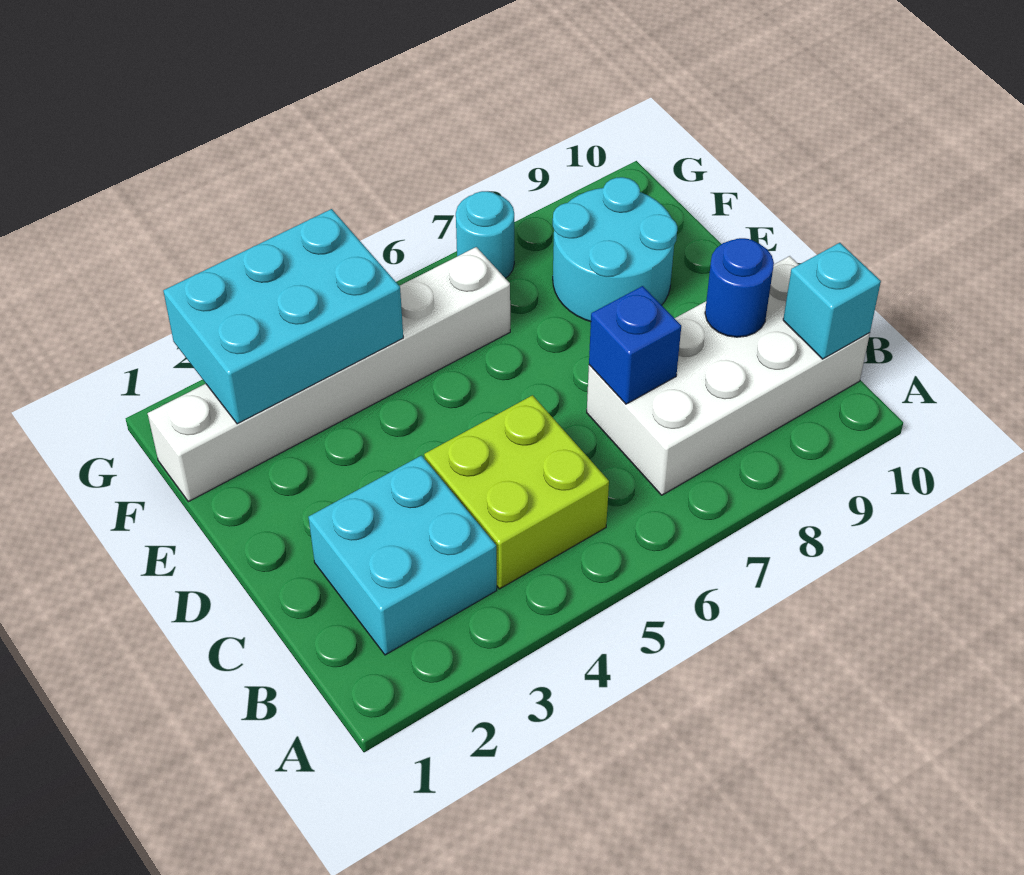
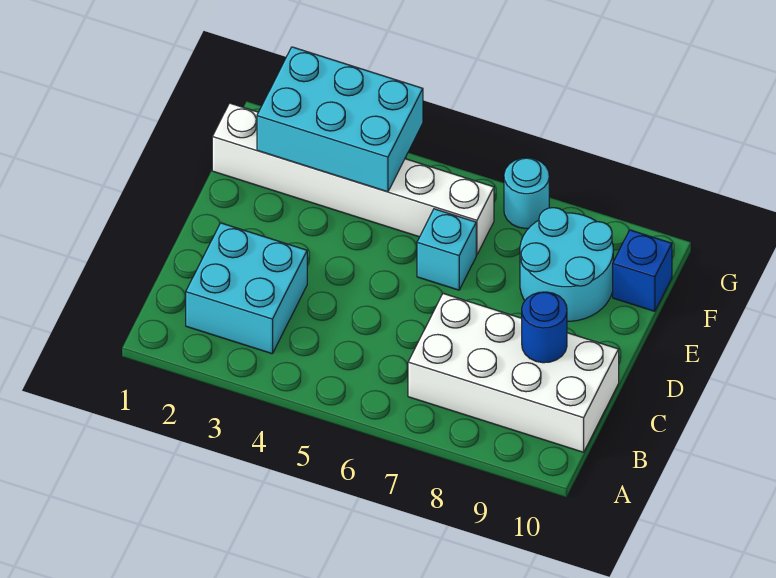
lime brick B4:C5 level 1 -> none
cyan brick B10 level 2 -> cyan brick E6 level 1
blue brick C7 level 2 -> blue brick F10 level 1

